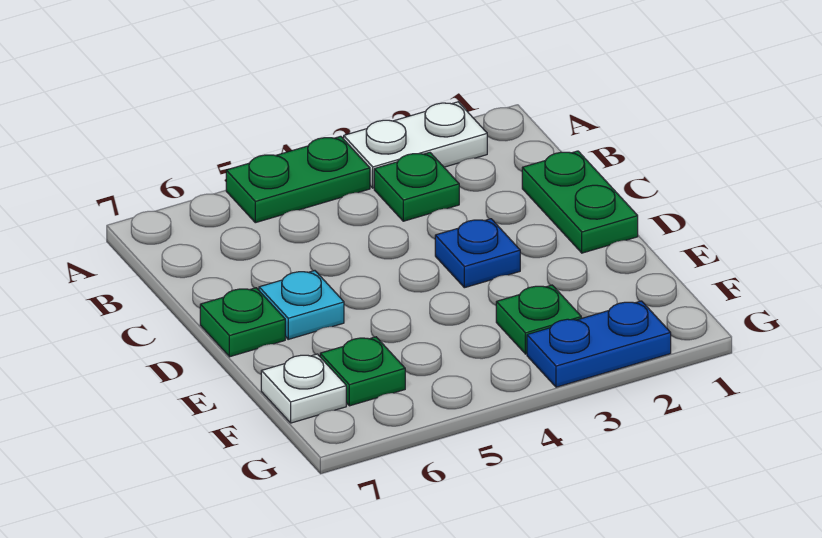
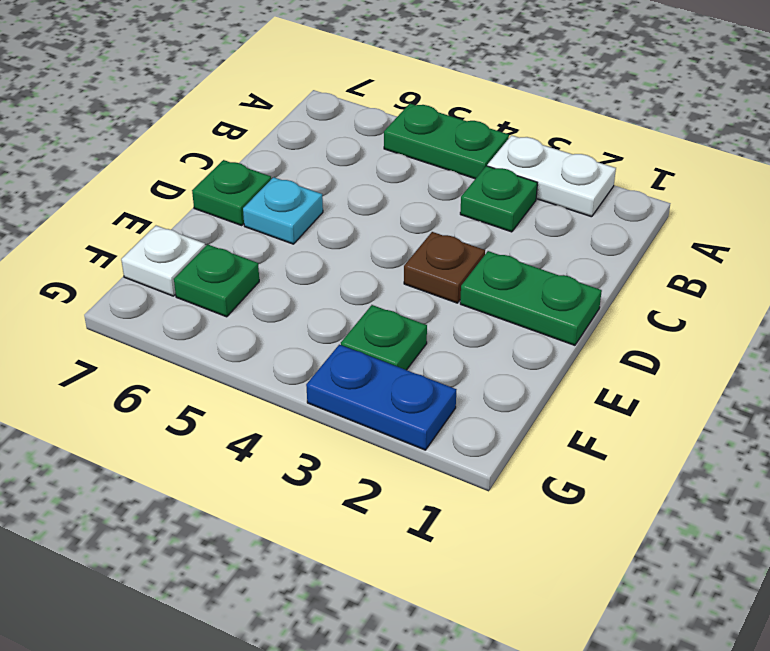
green plate C1:D1 level 1 -> green plate D1:D2 level 1
blue plate D3 level 1 -> brown plate D3 level 1

